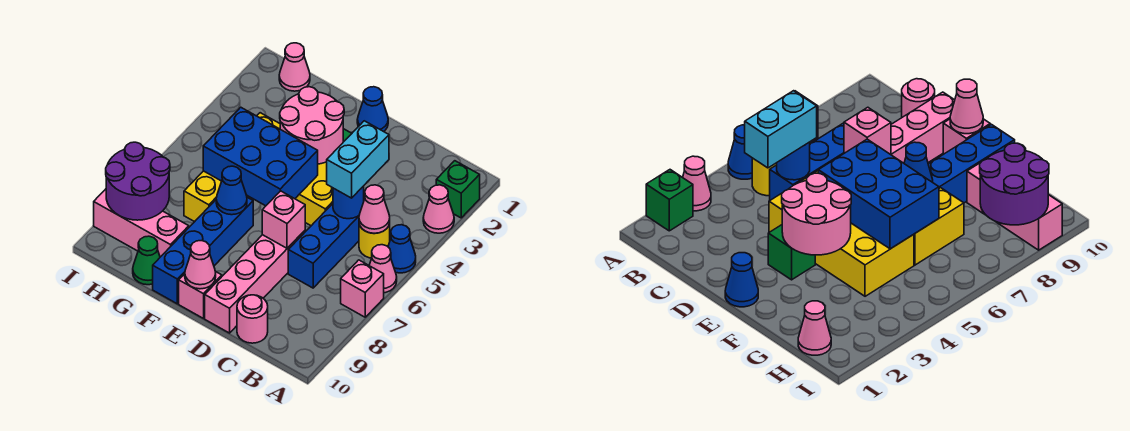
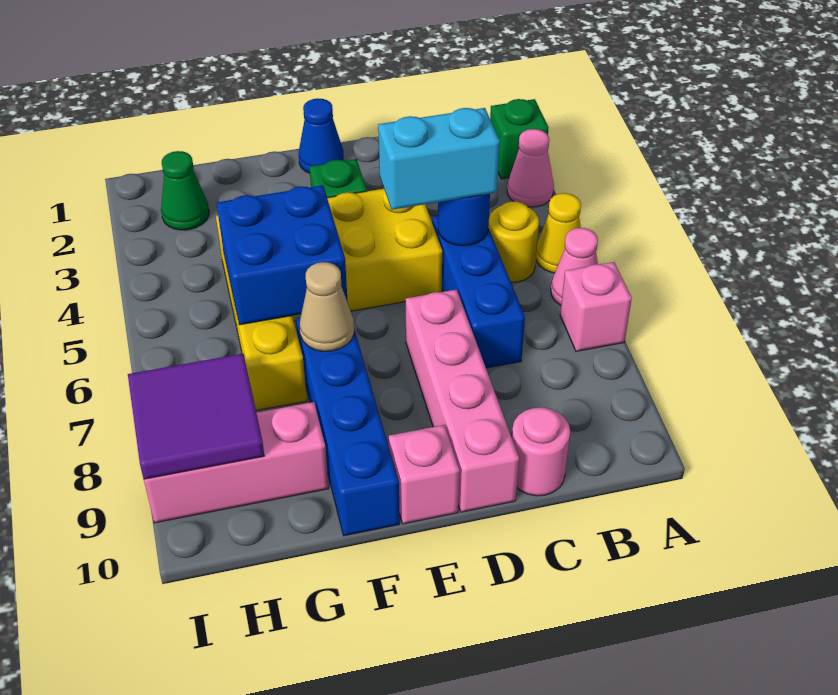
blue cone A5 level 1 -> yellow cone A5 level 1
pink cone B5 level 2 -> none
cyan brick C4:C5 level 3 -> cyan brick C5:D5 level 3
pink brick D7 level 2 -> none
pink round brick E3:F4 level 2 -> none
blue brick E5:G6 level 2 -> blue brick F5:G6 level 2
pink cone E10 level 2 -> none
blue cone F7 level 2 -> tan cone F7 level 2
green cone G10 level 1 -> green cone H2 level 1
pink cone H1 level 1 -> none
purple round brick H8:I9 level 2 -> purple tile H8:I9 level 2

